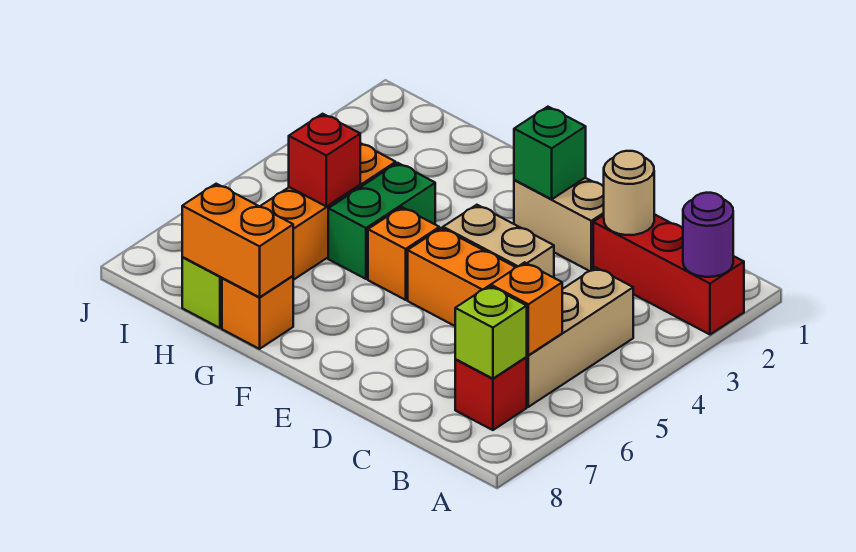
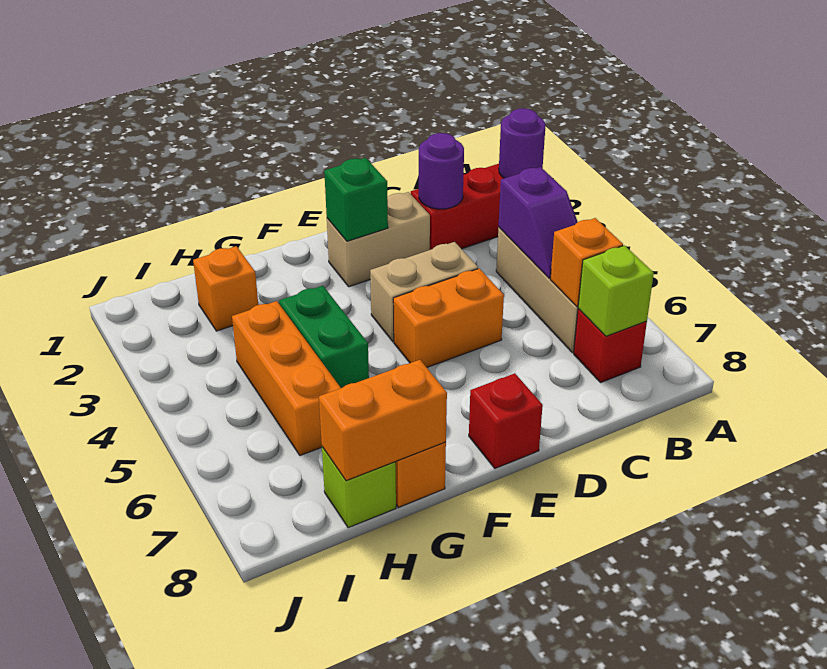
none -> purple slope B4:B5 level 2 top 4
tan round brick C2 level 2 -> purple round brick C2 level 2
orange brick F5 level 1 -> orange brick H2 level 1
red brick H5 level 2 -> red brick E8 level 1

